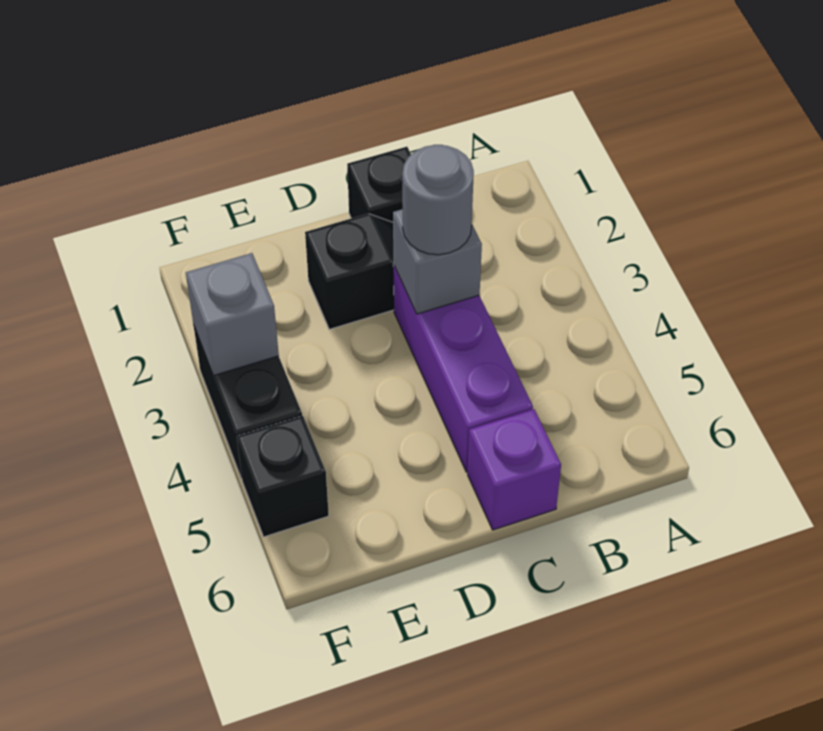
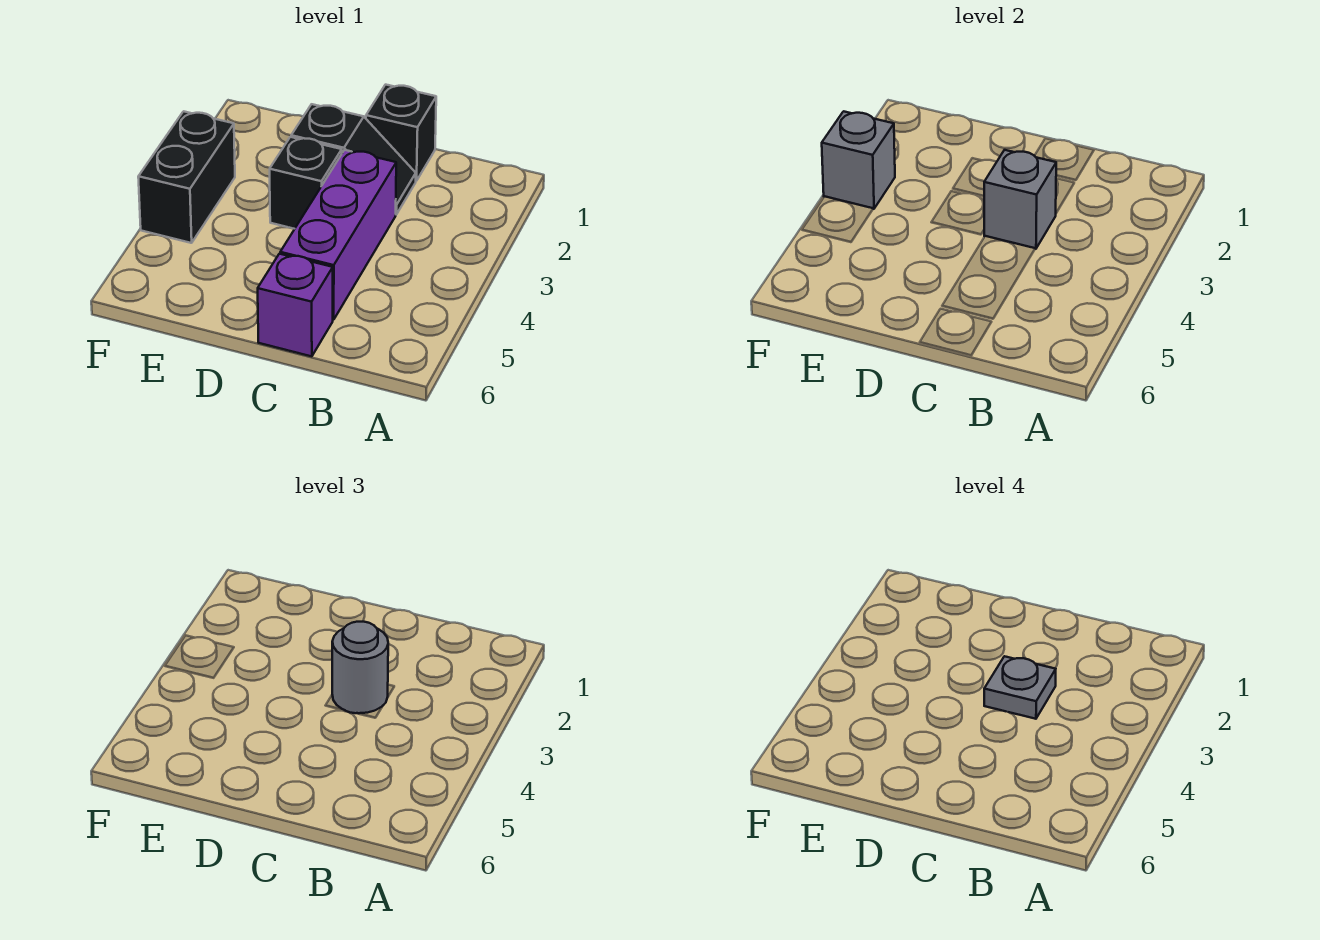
none -> grey plate C3 level 4
black brick F5 level 1 -> black brick D3 level 1

